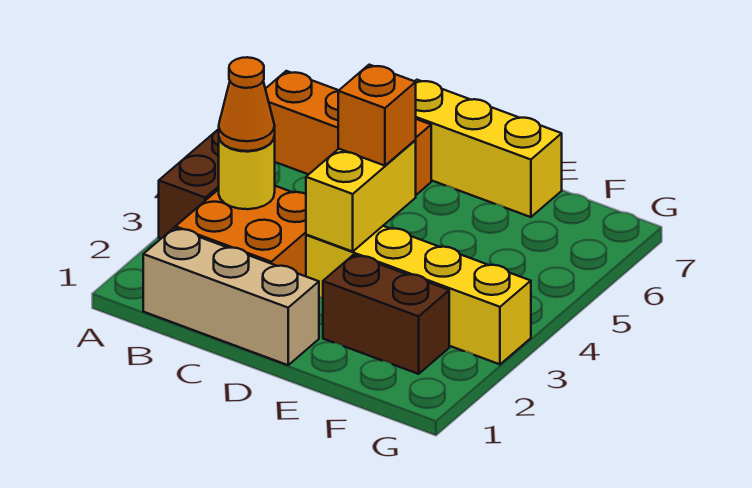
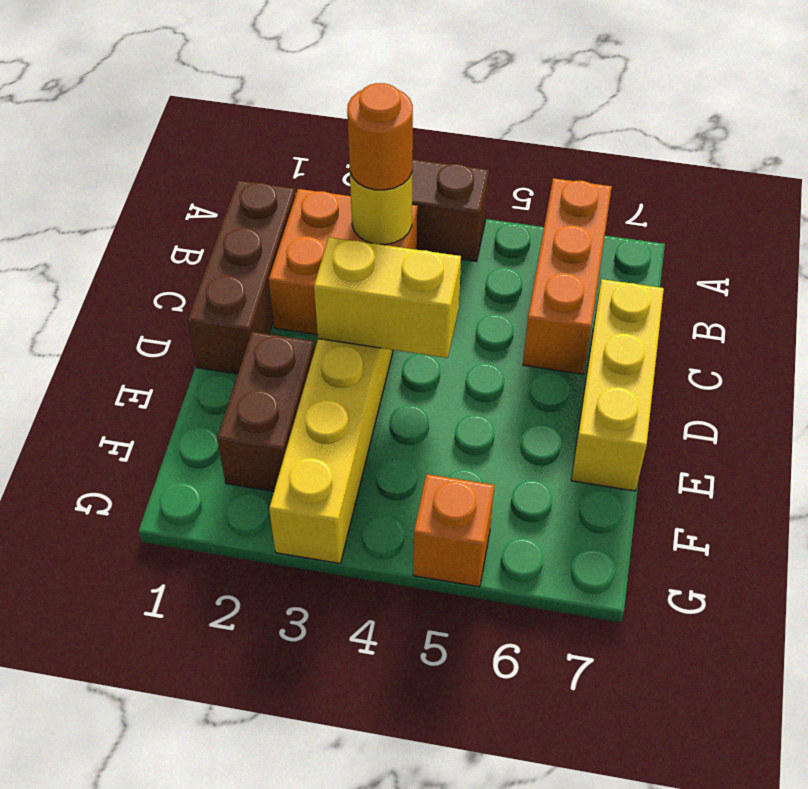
tan brick B1:D1 level 1 -> brown brick B1:D1 level 1
orange cone B3 level 3 -> orange round brick B3 level 3
orange brick D4 level 3 -> orange brick G5 level 1

